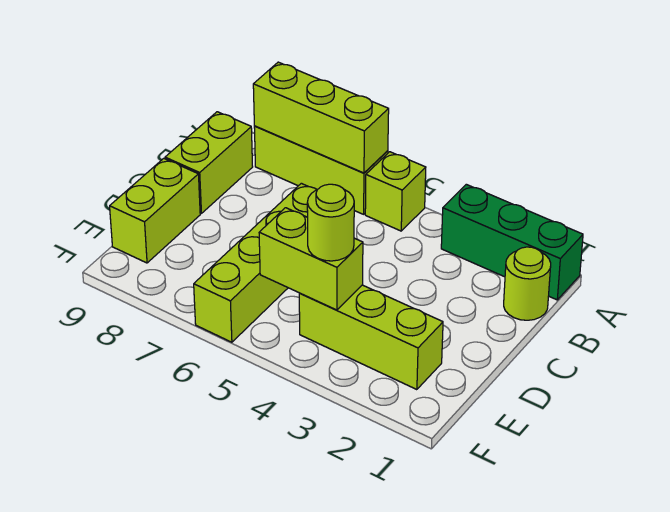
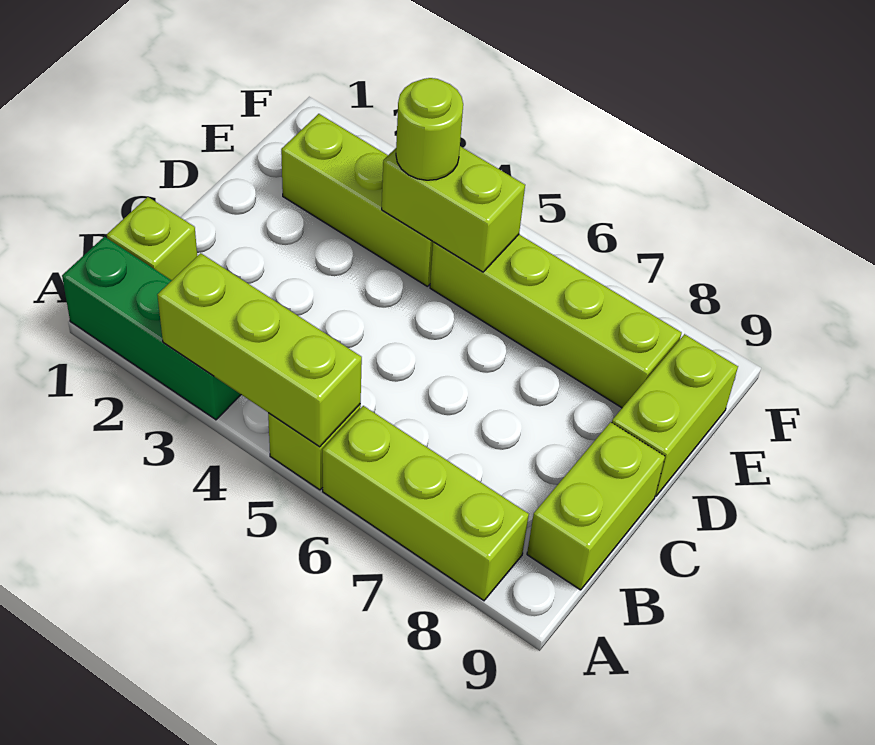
lime brick A6:A8 level 2 -> lime brick A3:A5 level 2
lime round brick B1 level 1 -> lime brick B1 level 1
lime brick C6:F6 level 1 -> lime brick E5:E8 level 1

